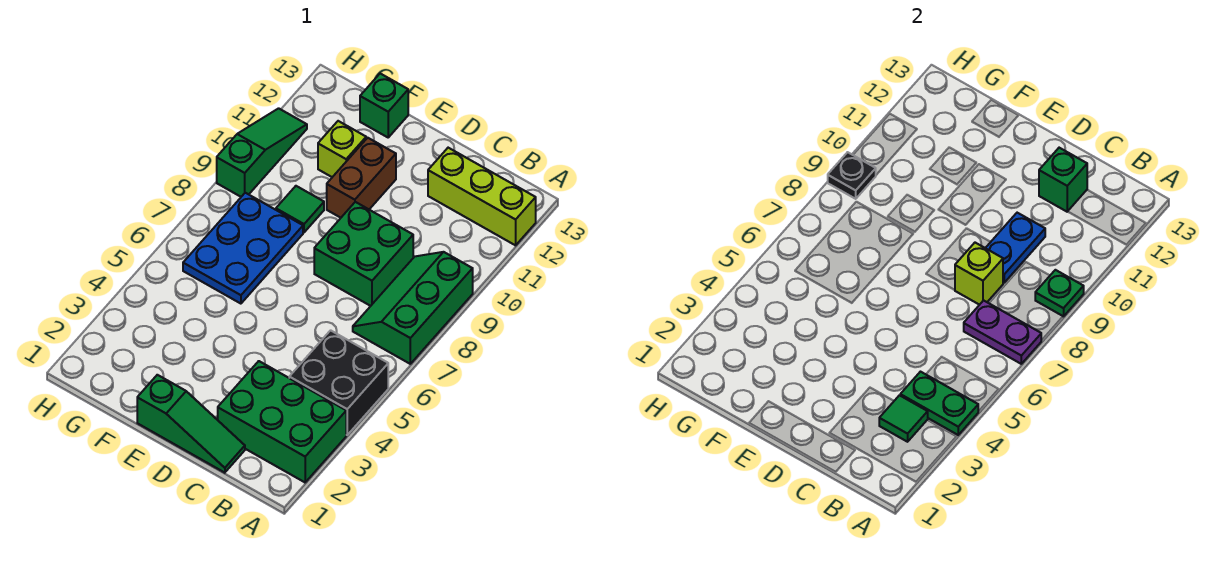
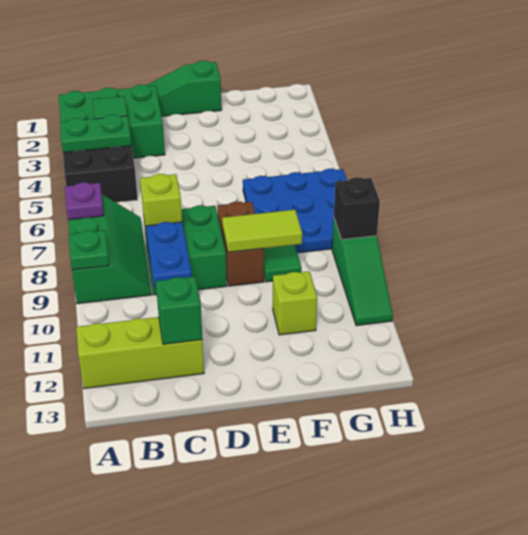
purple plate A7:B7 level 2 -> purple plate A7 level 2
none -> lime tile E9:F9 level 2
brown brick E10:E11 level 1 -> brown brick E8:E9 level 1
blue plate F6:G8 level 1 -> blue plate F6:H8 level 1
green brick F13 level 1 -> none
black plate H9 level 2 -> black brick H9 level 2

